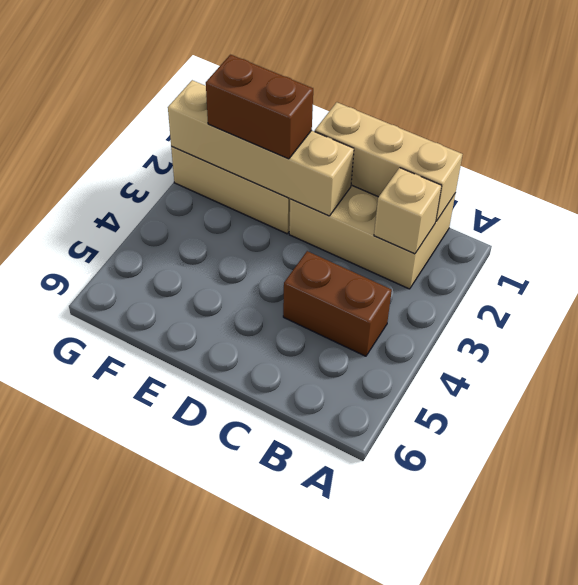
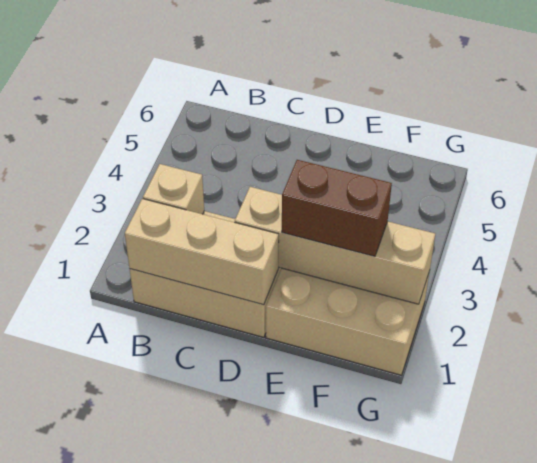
brown brick B4:C4 level 1 -> none

